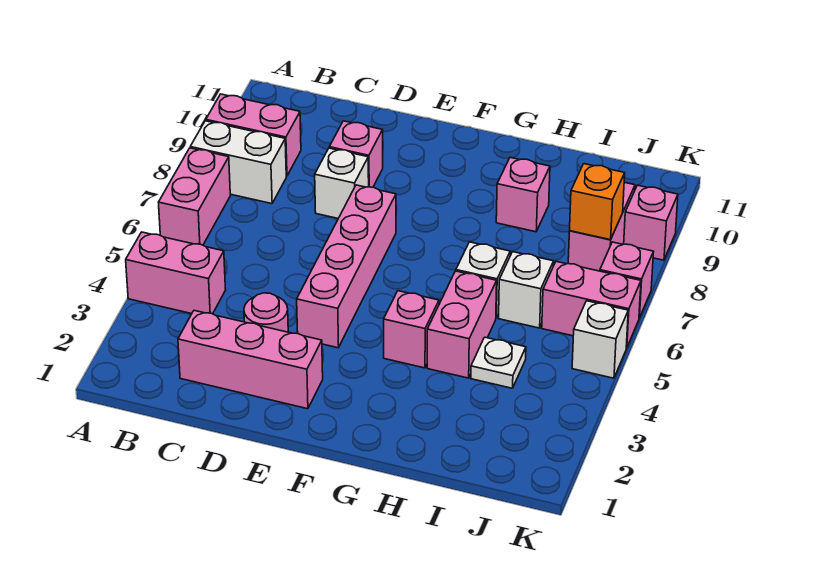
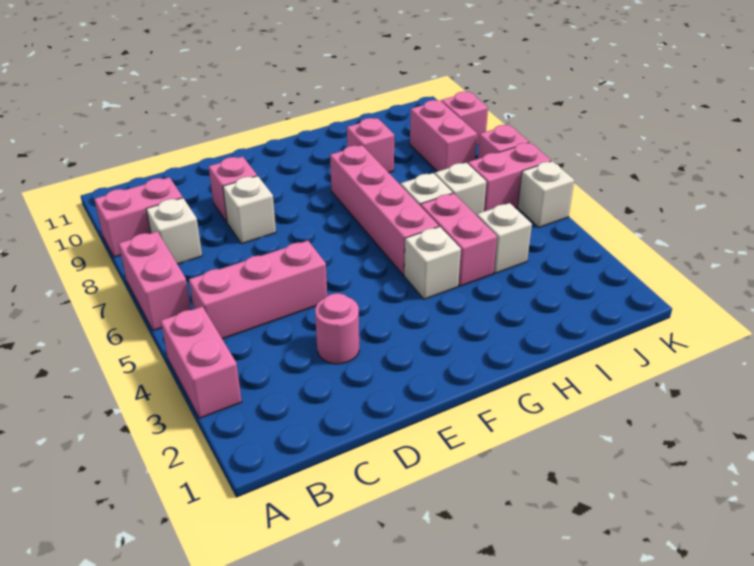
pink brick A4:B4 level 1 -> pink brick A3:A4 level 1
white brick A8:B8 level 1 -> white brick B8 level 1
pink brick C2:E2 level 1 -> pink brick B5:D5 level 1
pink brick E4:E7 level 1 -> pink brick G5:G8 level 1
pink brick G4 level 1 -> white brick G4 level 1
white plate I4 level 1 -> white brick I4 level 1
orange brick J8 level 2 -> none

